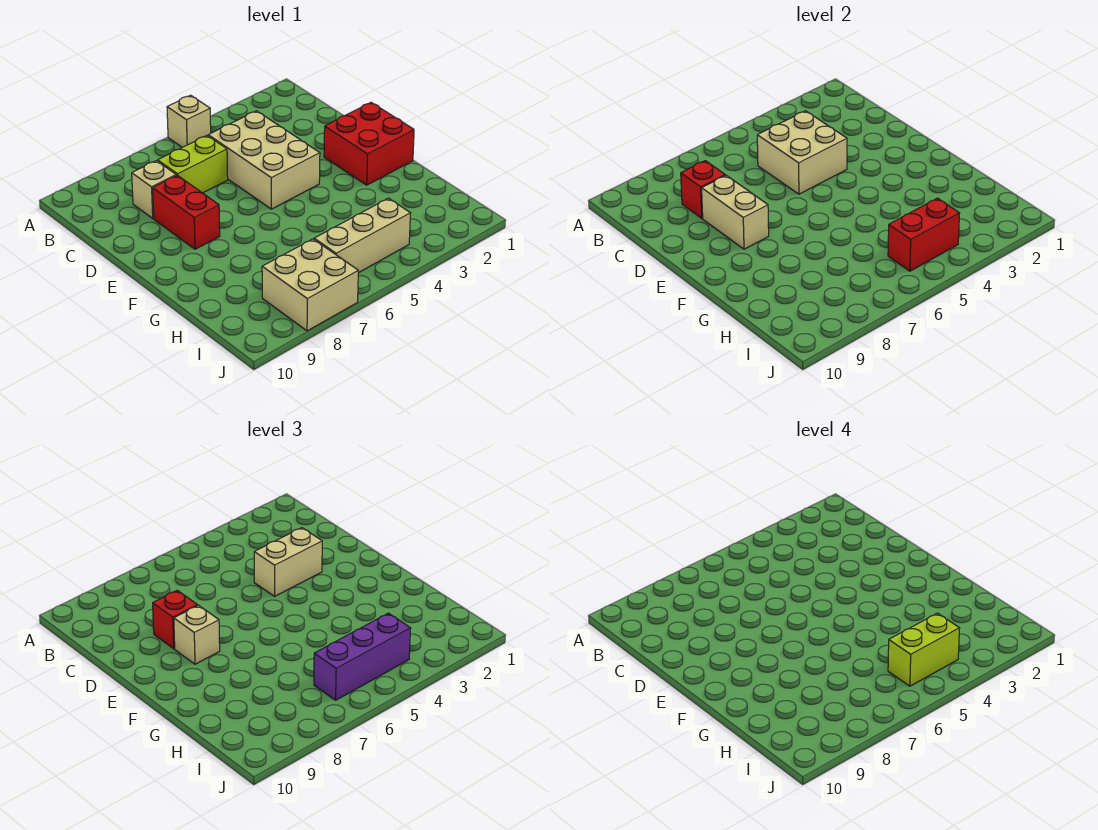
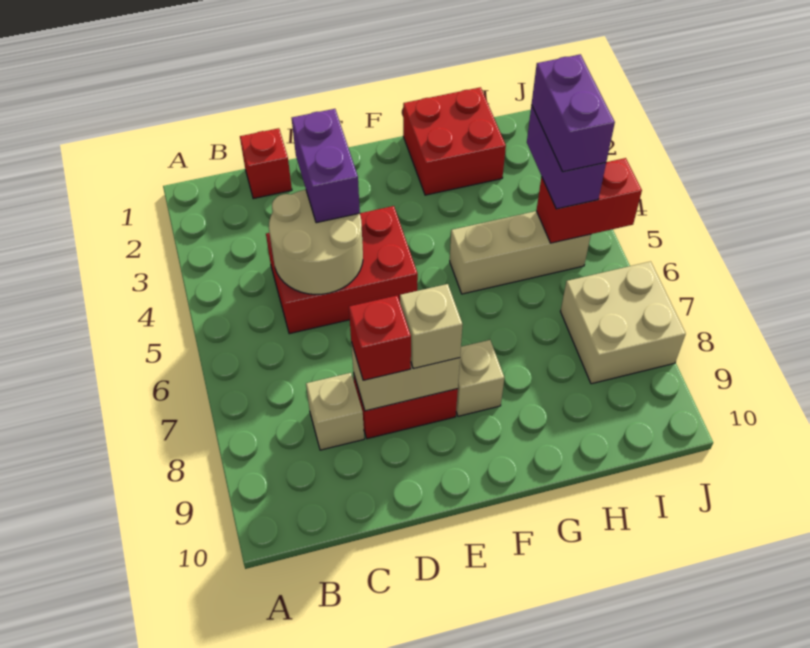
tan brick A5 level 1 -> tan brick F8 level 1
tan brick C4:E5 level 1 -> red brick C4:E5 level 1
tan brick C4:D5 level 2 -> tan round brick C4:D5 level 2
lime brick C6:C7 level 1 -> none
red brick C8 level 2 -> red brick C1 level 1
tan brick D3:D4 level 3 -> purple brick D3:D4 level 3
red brick E1:F2 level 1 -> red brick G1:H2 level 1
tan brick I4:I6 level 1 -> tan brick G5:I5 level 1
red brick I4:I5 level 2 -> red brick I5:J5 level 2
purple brick I4:I6 level 3 -> purple brick I4:I5 level 3
lime brick I4:I5 level 4 -> purple brick I4:I5 level 4

